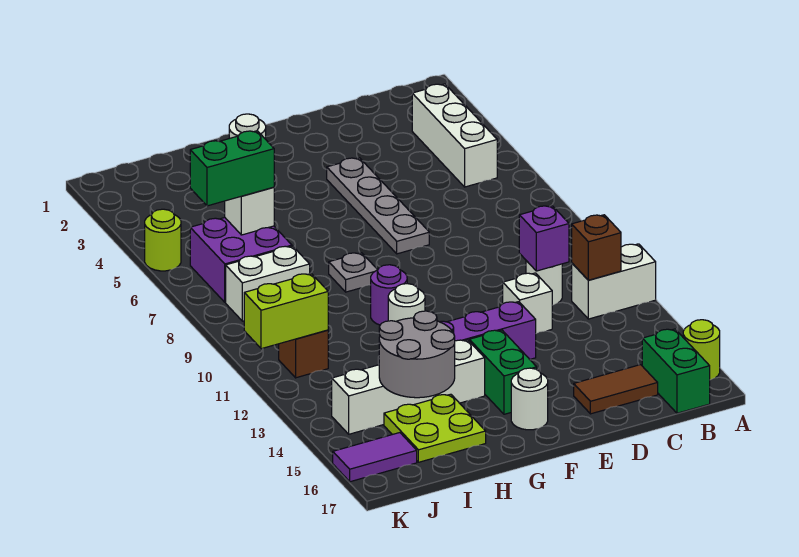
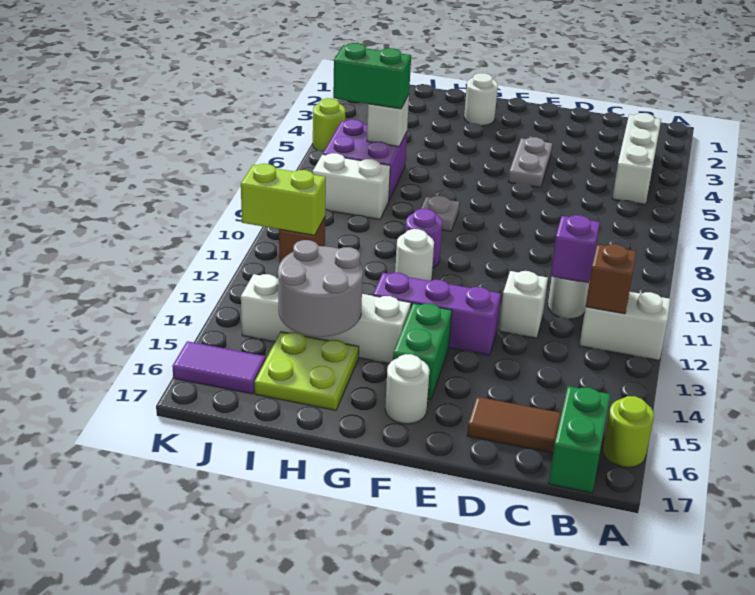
grey plate E4:E7 level 1 -> grey plate E4:E5 level 1

